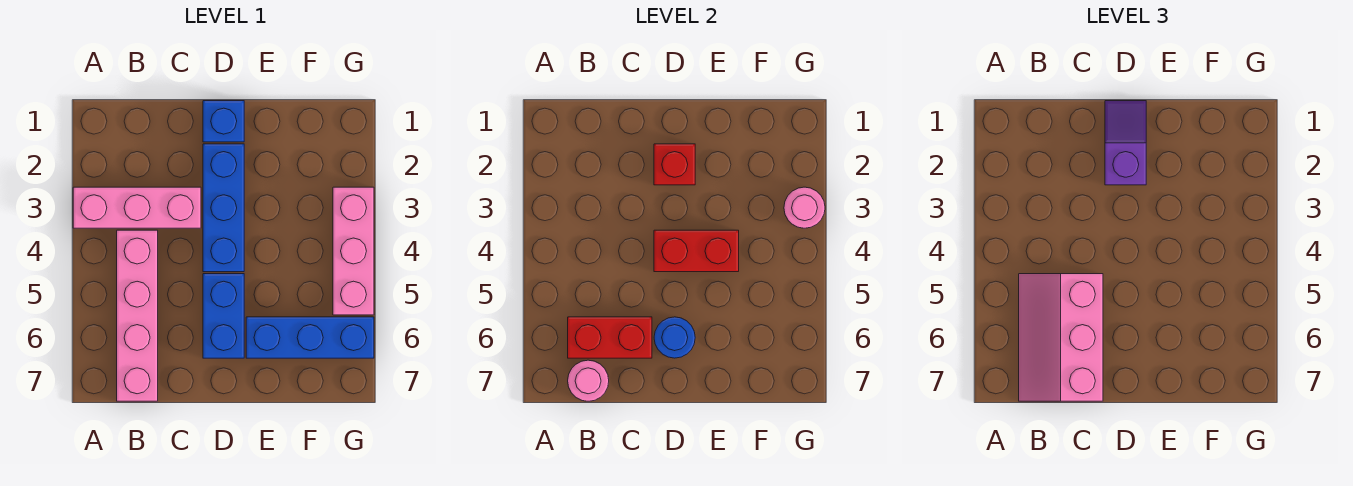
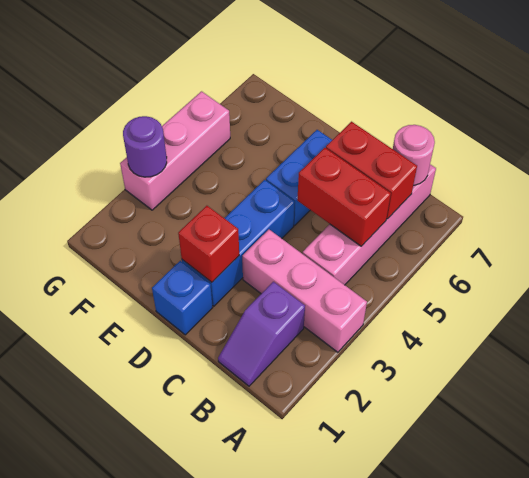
pink slope B5:C7 level 3 top C -> none
purple slope D1:D2 level 3 top 2 -> purple slope B1:B2 level 1 top 2
red brick D4:E4 level 2 -> red brick B5:C5 level 2
blue round brick D6 level 2 -> none
blue brick E6:G6 level 1 -> none
pink round brick G3 level 2 -> purple round brick G3 level 2

